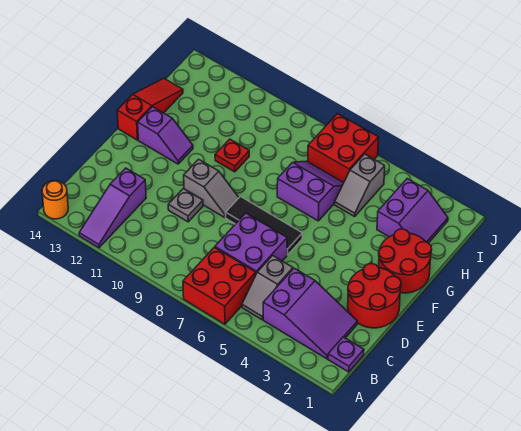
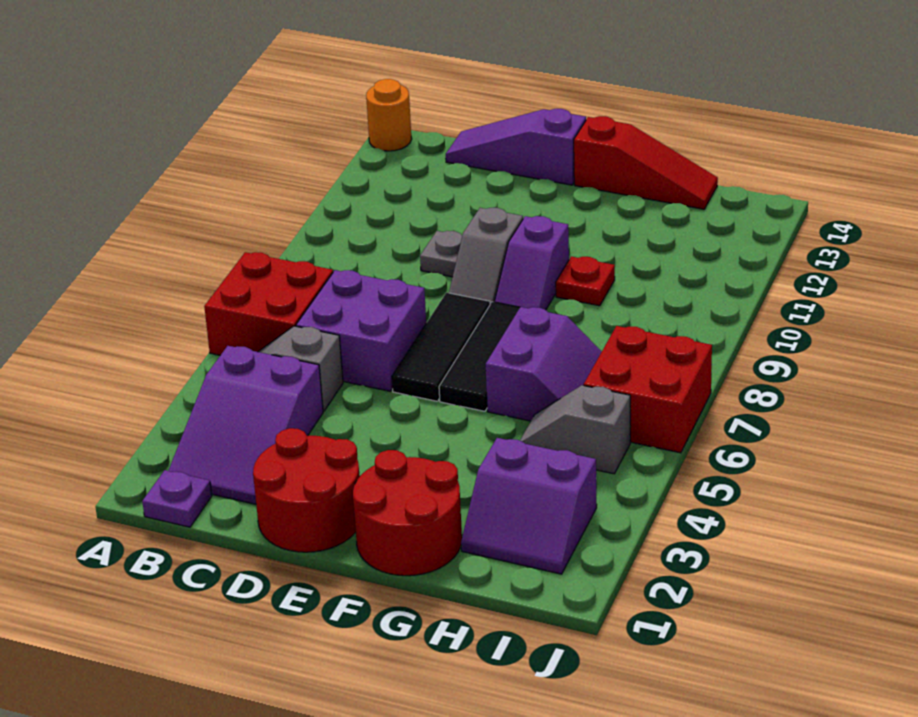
purple slope A12:C12 level 1 top C -> purple slope C14:E14 level 1 top E
none -> black tile F6:F8 level 1
purple slope F12:F13 level 1 top 13 -> purple slope F9:F10 level 1 top 10

